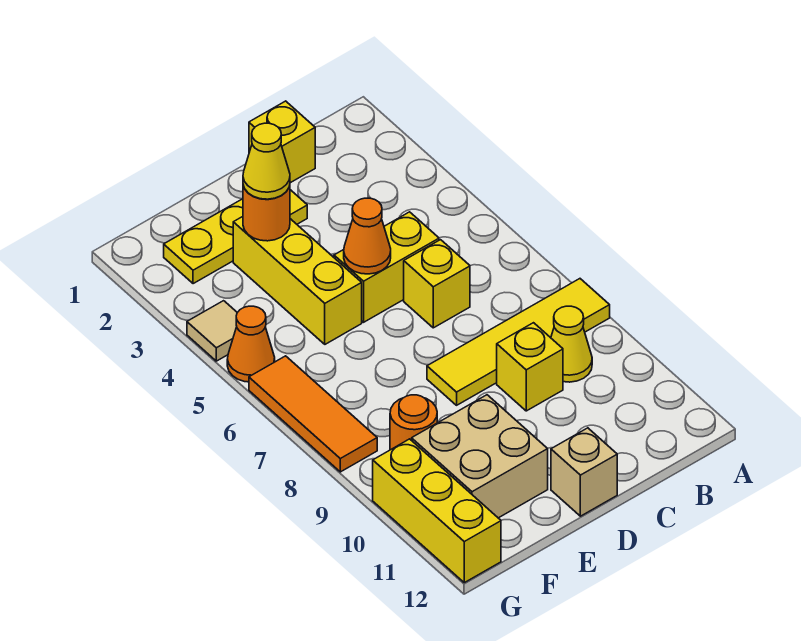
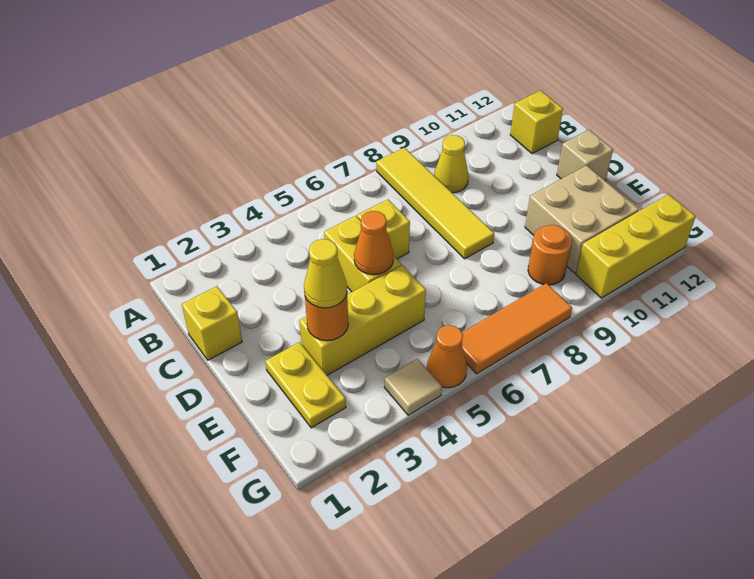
yellow brick C9 level 1 -> yellow brick B12 level 1
yellow plate D2:F2 level 1 -> yellow plate E2:F2 level 1

